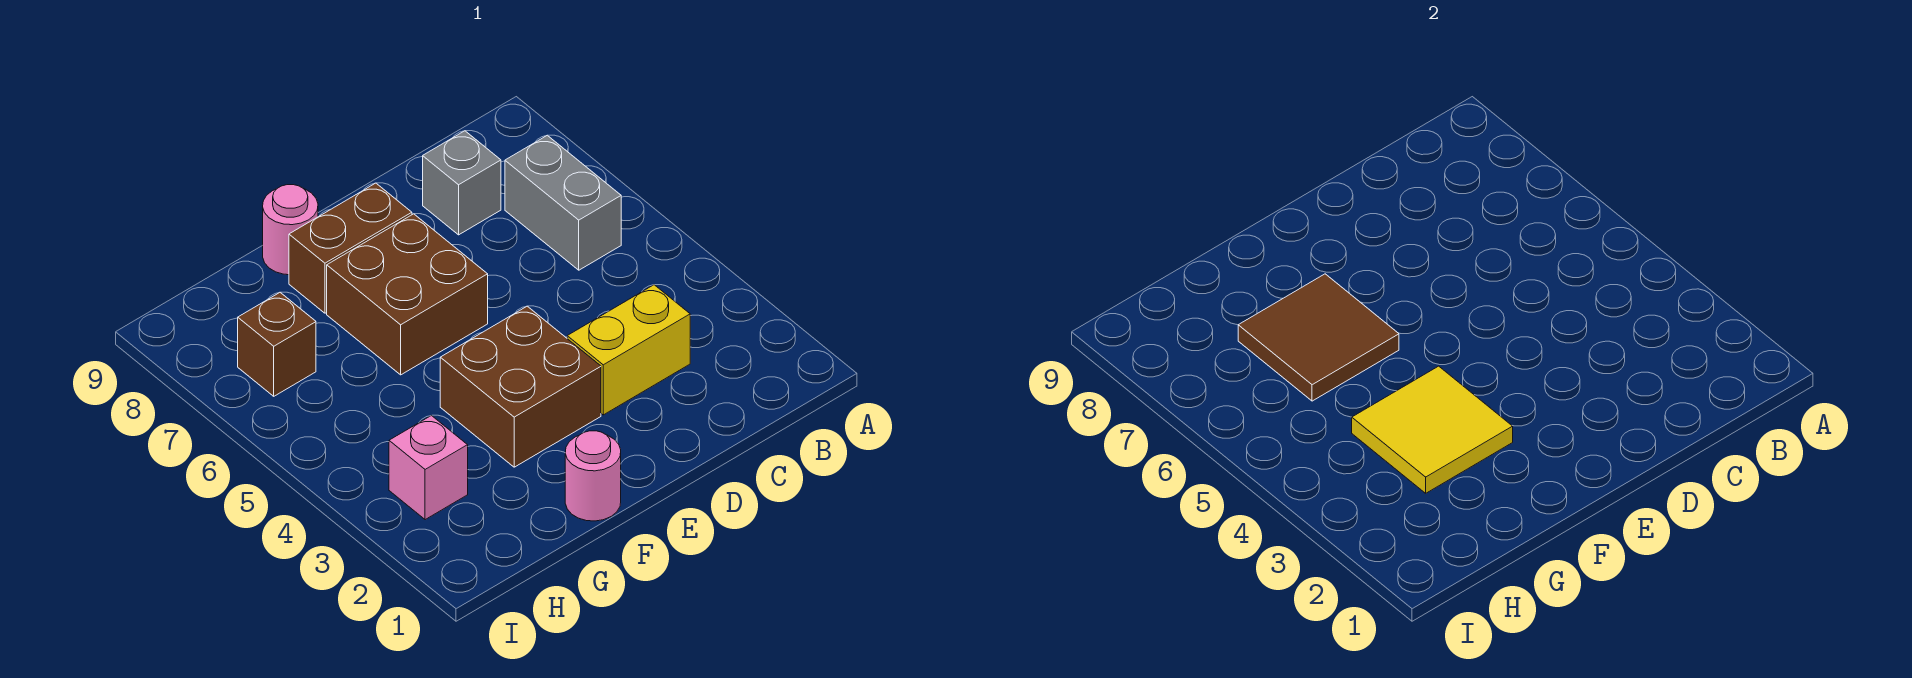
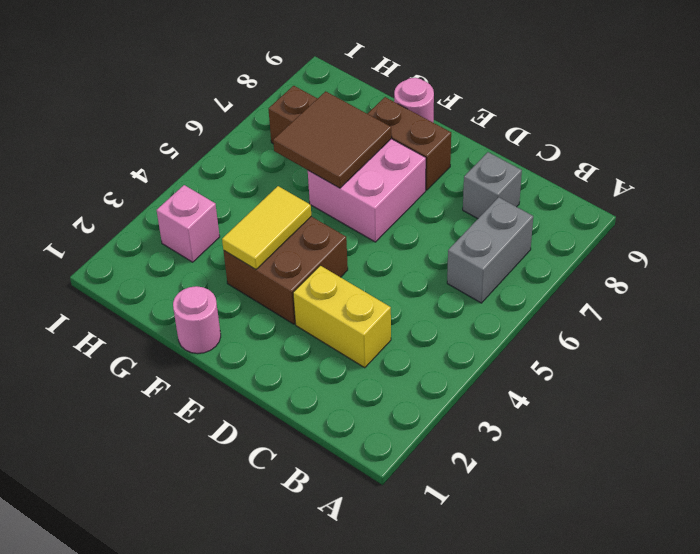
brown brick E6:F7 level 1 -> pink brick E6:F7 level 1
yellow tile F3:G4 level 2 -> yellow tile F3:F4 level 2

